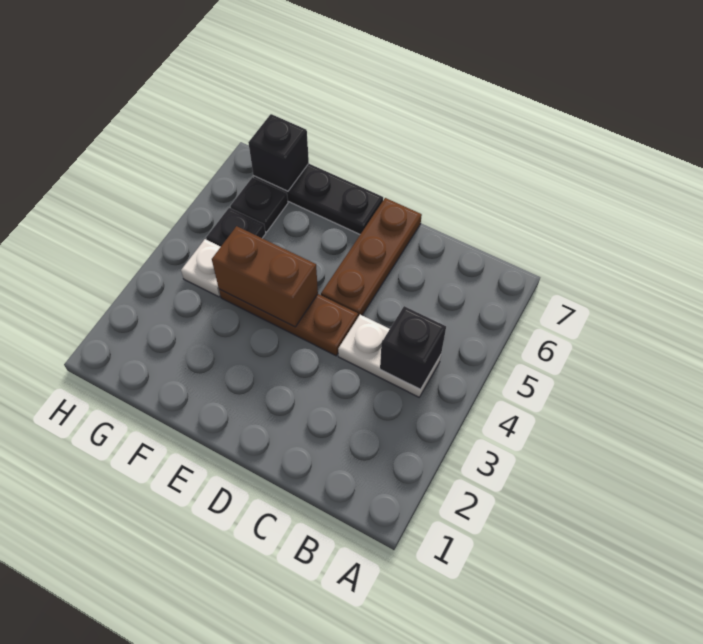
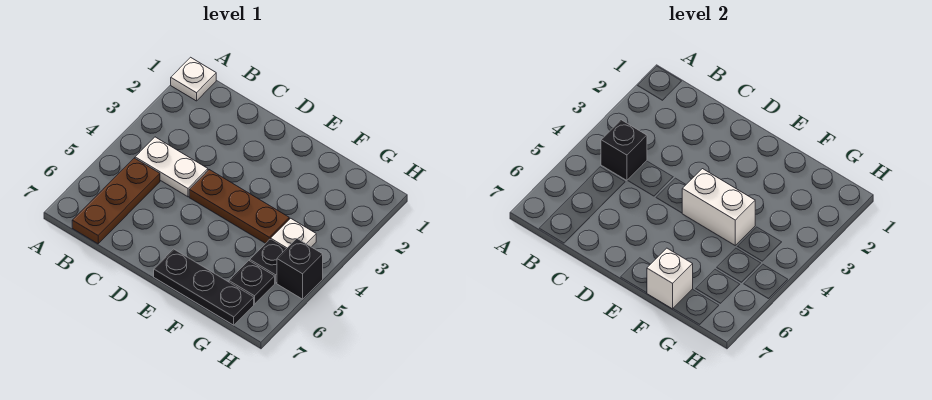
none -> white plate A1 level 1
brown plate D5:D7 level 1 -> brown plate B5:B7 level 1
brown brick E4:F4 level 2 -> white brick E4:F4 level 2
none -> white brick F7 level 2
black brick G7 level 2 -> black brick H5 level 1

